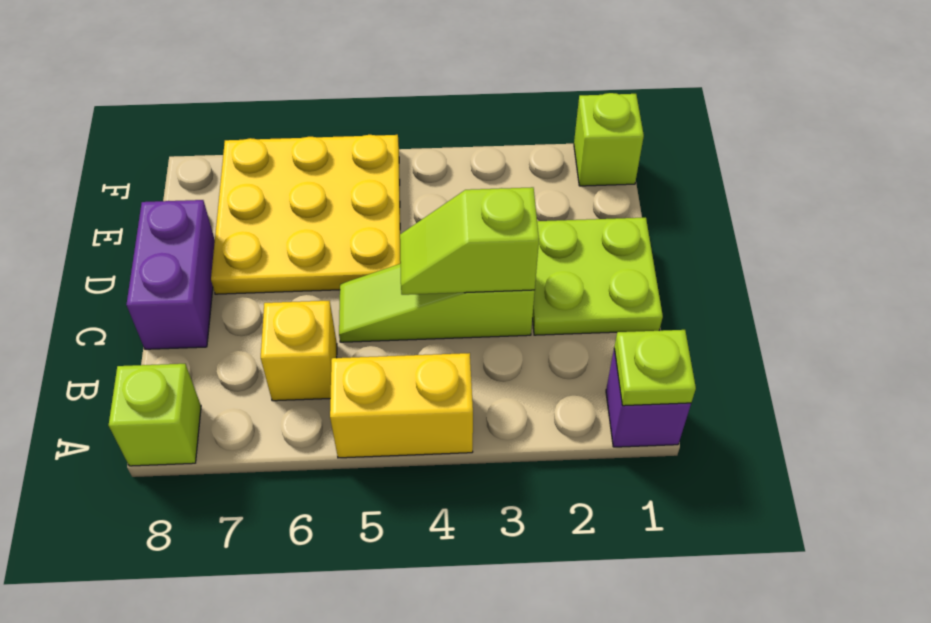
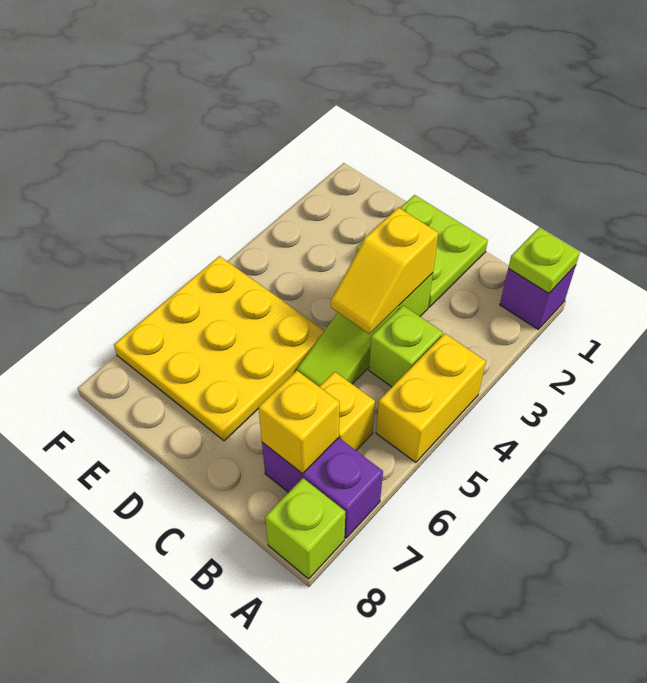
none -> yellow brick B7 level 2
lime slope C3:C4 level 2 top 3 -> yellow slope C3:C4 level 2 top 3
purple brick C8:D8 level 1 -> purple brick A7:B7 level 1
lime brick F1 level 1 -> lime brick B4 level 1

